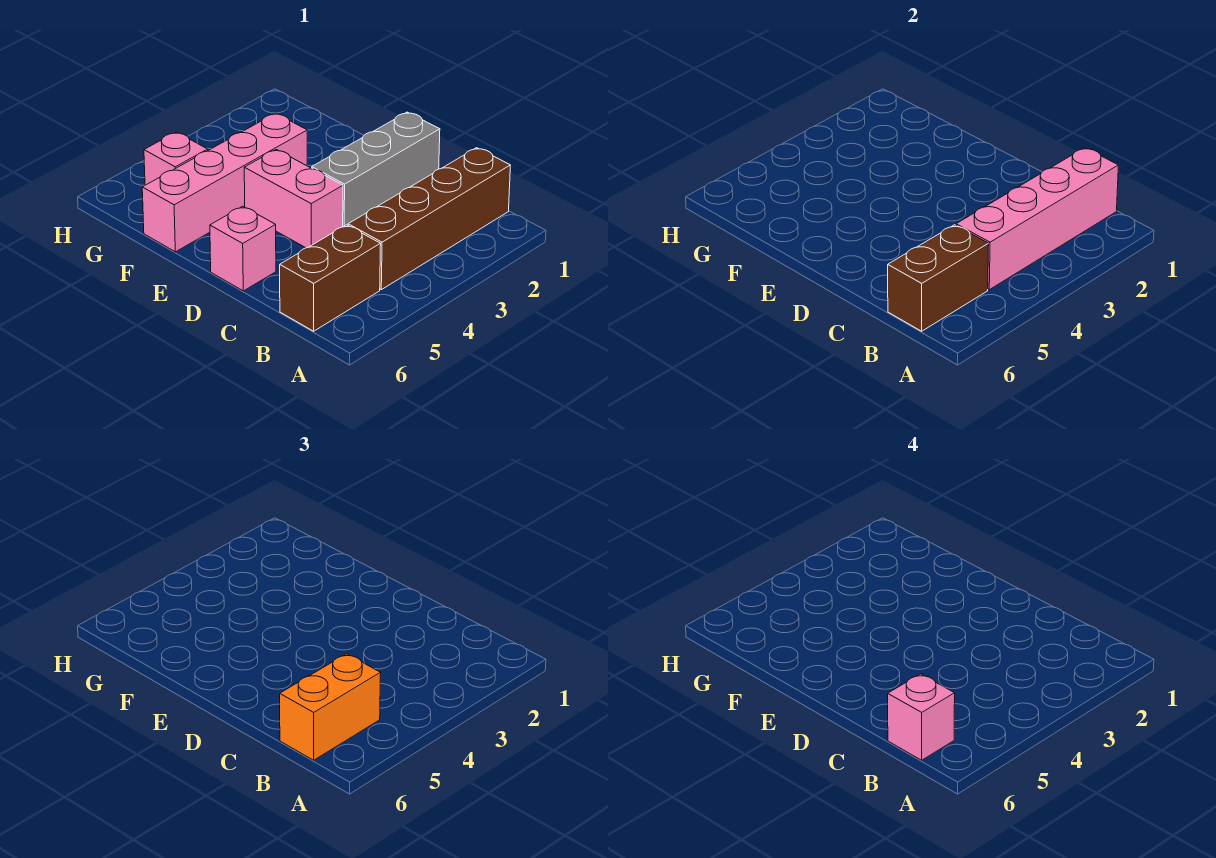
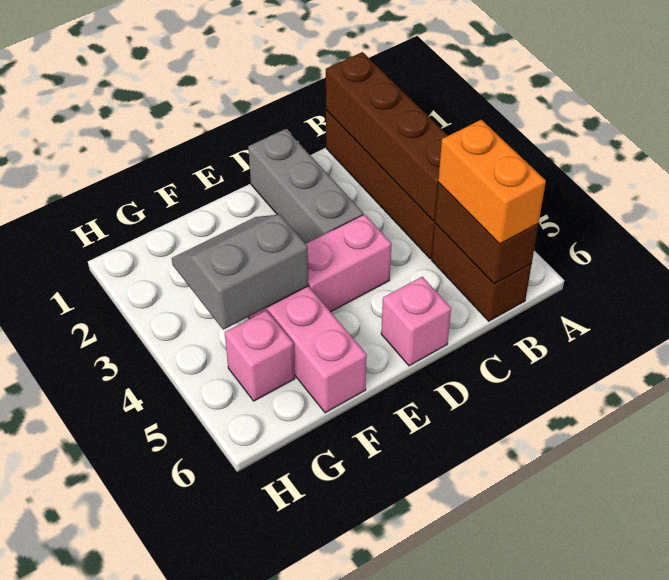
pink brick B1:B4 level 2 -> brown brick B1:B4 level 2
pink brick B6 level 4 -> none
none -> grey slope F3:G4 level 2 top 4

